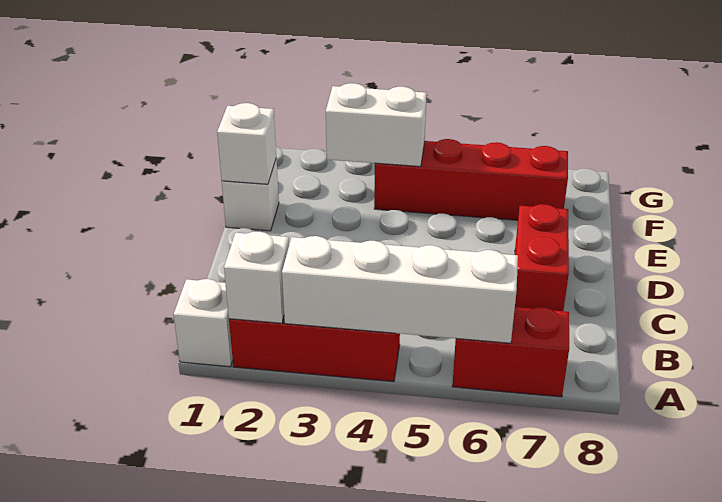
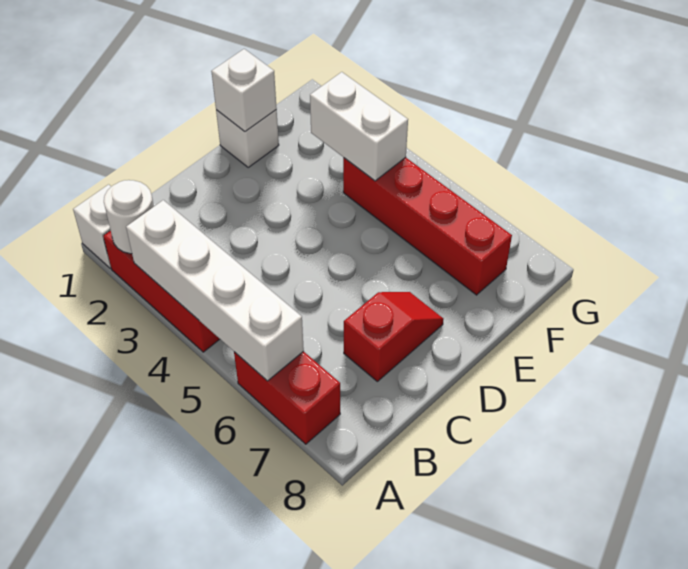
white brick A2 level 2 -> white round brick A2 level 2
red brick C7:D7 level 1 -> red slope C7:D7 level 1 top C

